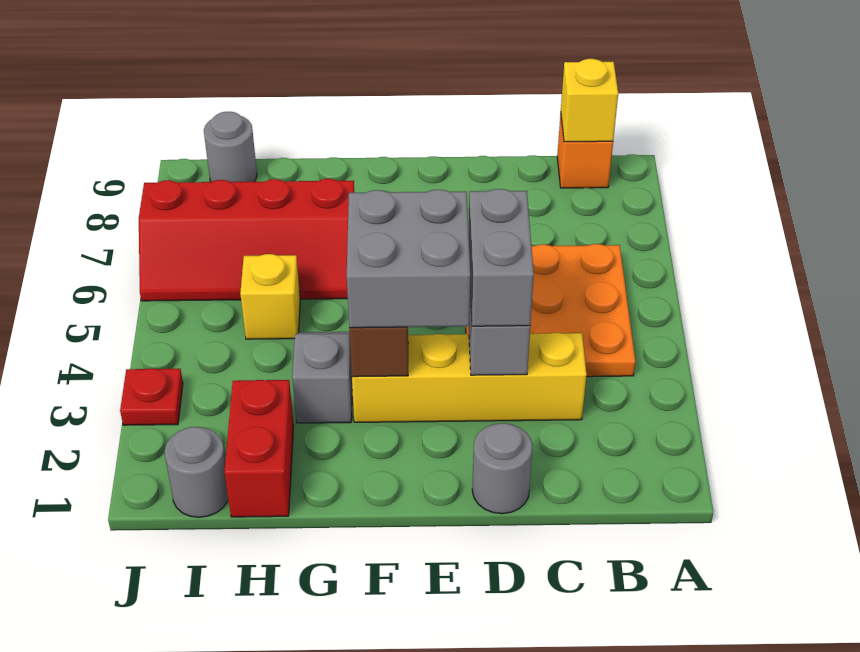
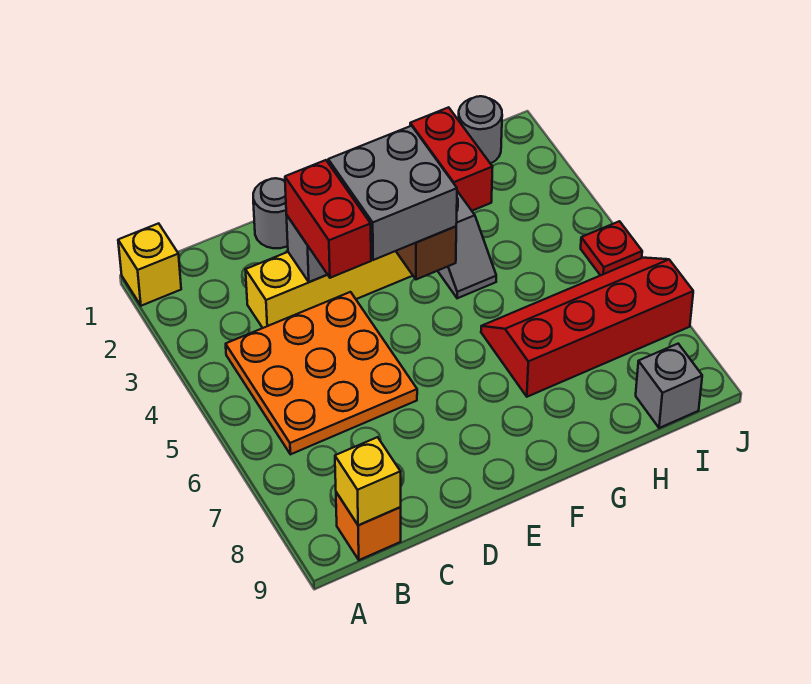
grey brick D3:D4 level 3 -> red brick D3:D4 level 3
yellow brick H5 level 1 -> yellow brick A1 level 1
grey round brick I9 level 1 -> grey brick I9 level 1
red plate J3 level 1 -> red plate J5 level 1

